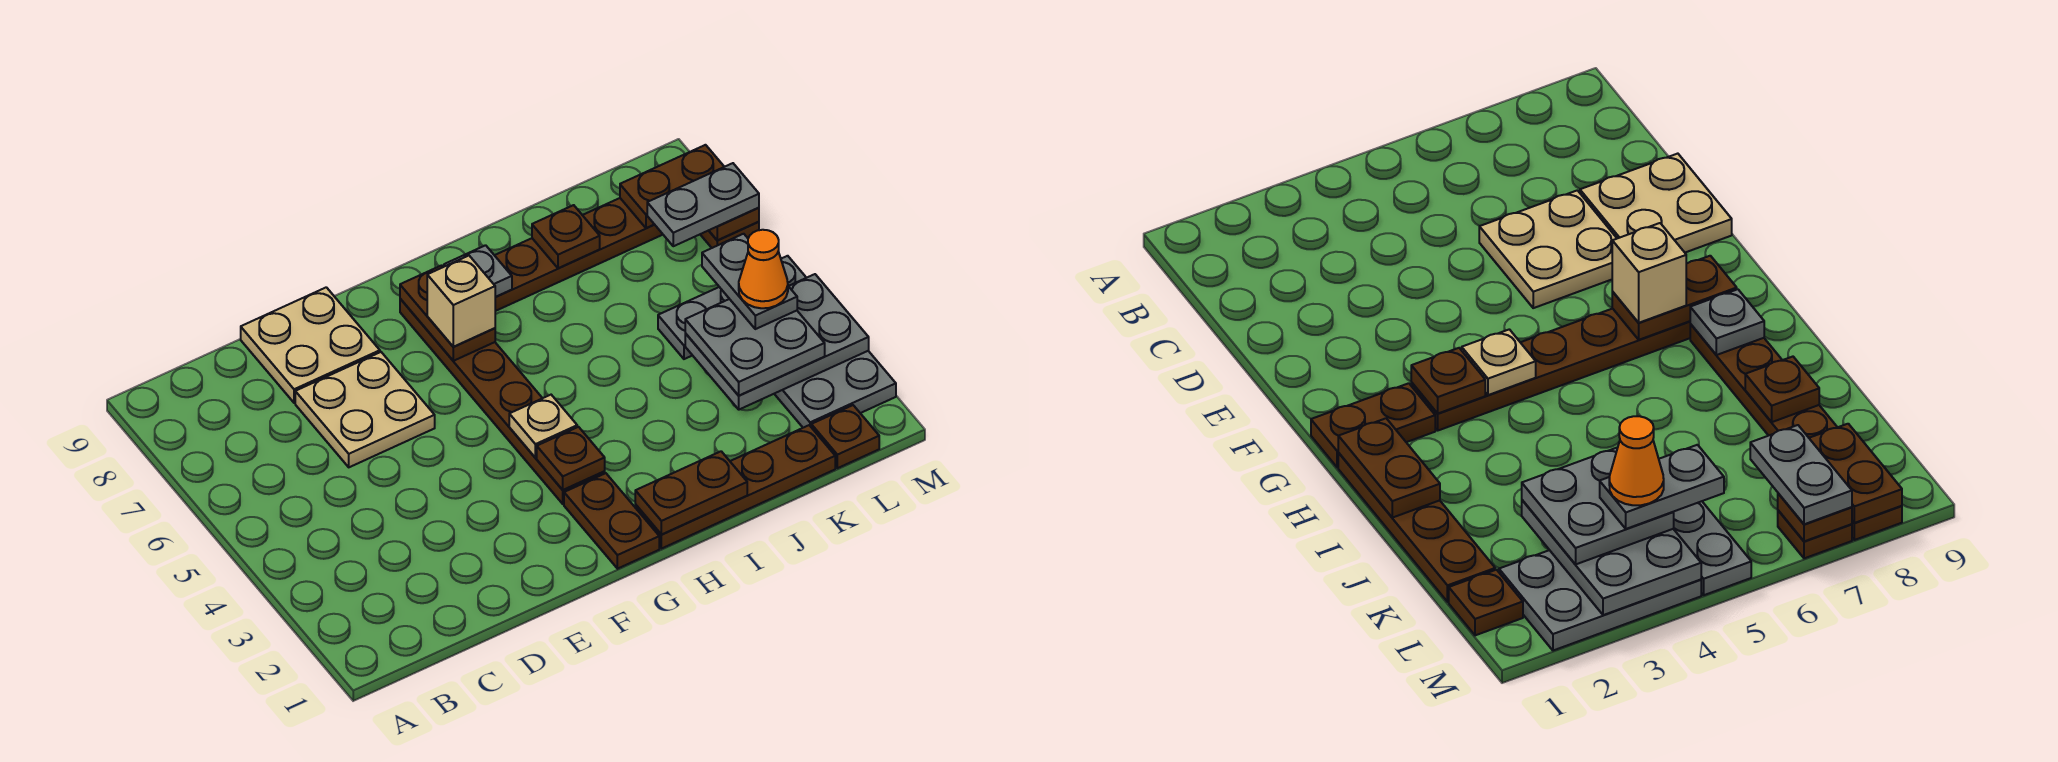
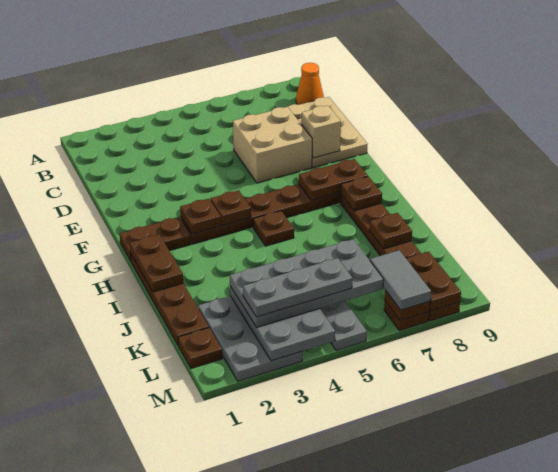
tan plate D6:E7 level 1 -> tan brick D6:E7 level 1
tan plate D8:E9 level 1 -> tan plate C8:E9 level 1
tan plate G4 level 2 -> brown plate G4 level 2
tan brick G7 level 3 -> tan brick E8 level 2
none -> brown plate H5 level 1
grey plate H8 level 2 -> brown plate H8 level 2
grey plate K3:L4 level 3 -> grey plate K3:L6 level 3
grey plate L2:M4 level 1 -> grey plate K2:M3 level 1
grey plate L4:L5 level 4 -> grey plate L3:L5 level 4
orange cone L4 level 5 -> orange cone B9 level 1
grey plate L7:M7 level 3 -> grey tile L7:M7 level 3

